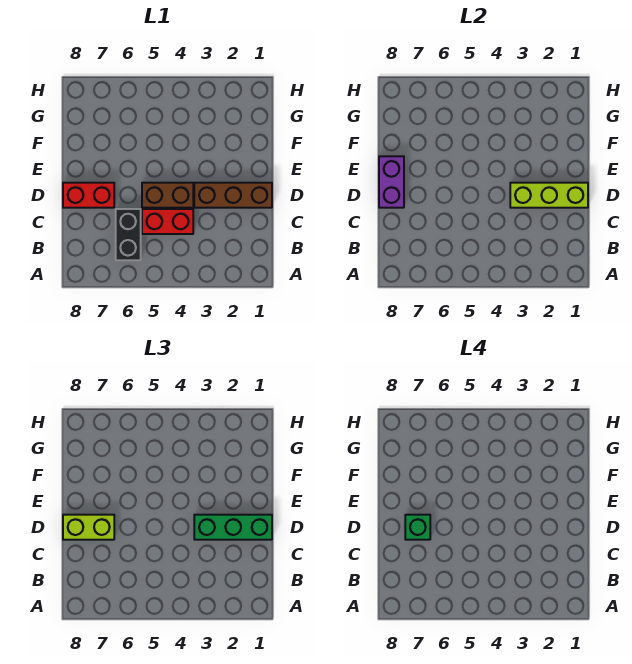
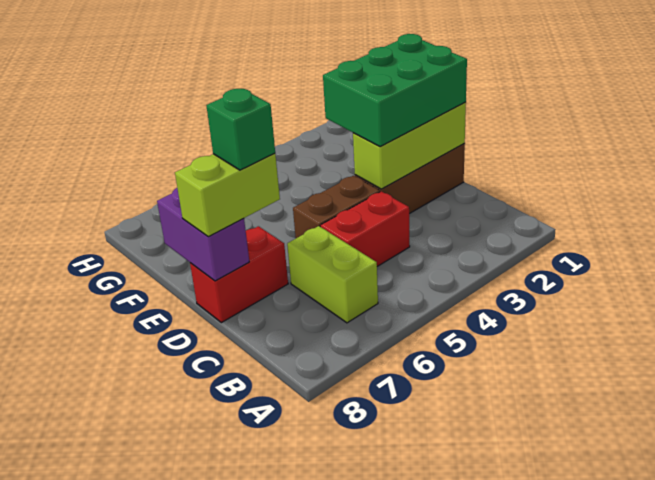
black brick B6:C6 level 1 -> lime brick B6:C6 level 1
green brick D1:D3 level 3 -> green brick D1:E3 level 3

